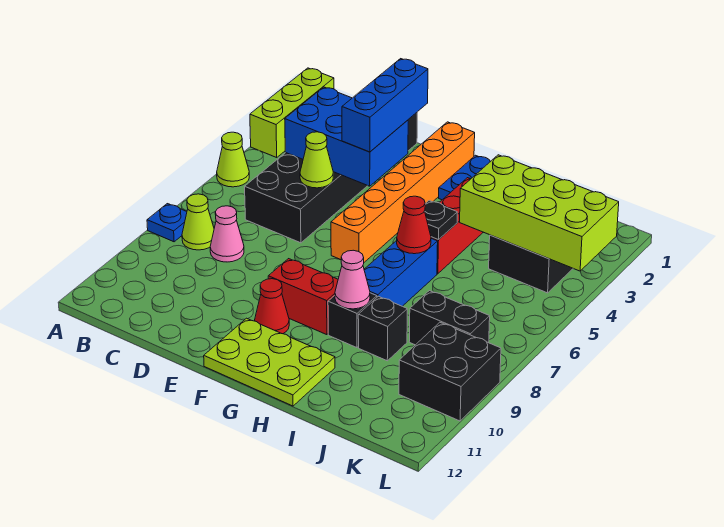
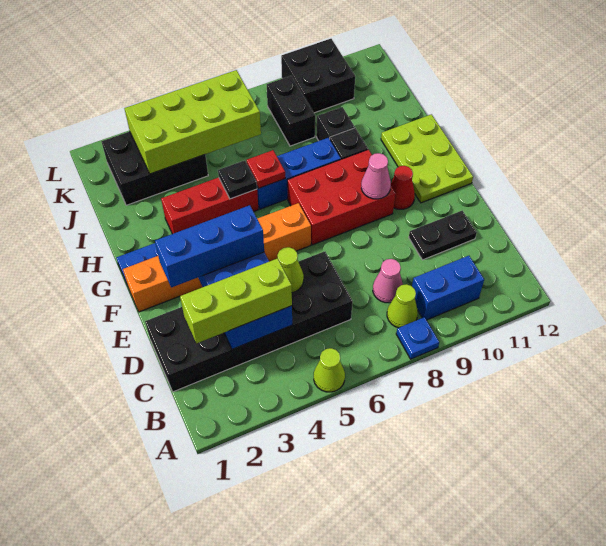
lime brick A1:A3 level 1 -> lime brick C2:C4 level 3
none -> blue brick B9:B10 level 1
none -> black plate D10:D11 level 1
red brick F9:G9 level 1 -> red brick F7:G9 level 1
red cone H6 level 2 -> red plate H6 level 2
pink cone H9 level 2 -> pink cone F9 level 2
lime brick I3:L4 level 2 -> lime brick J3:K6 level 2

